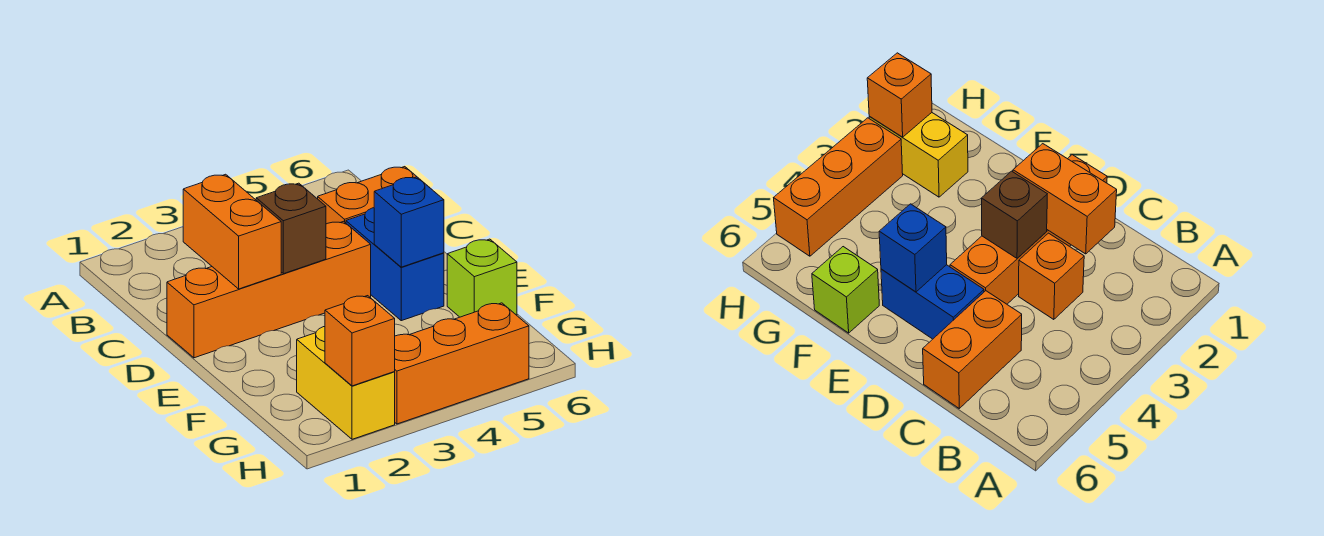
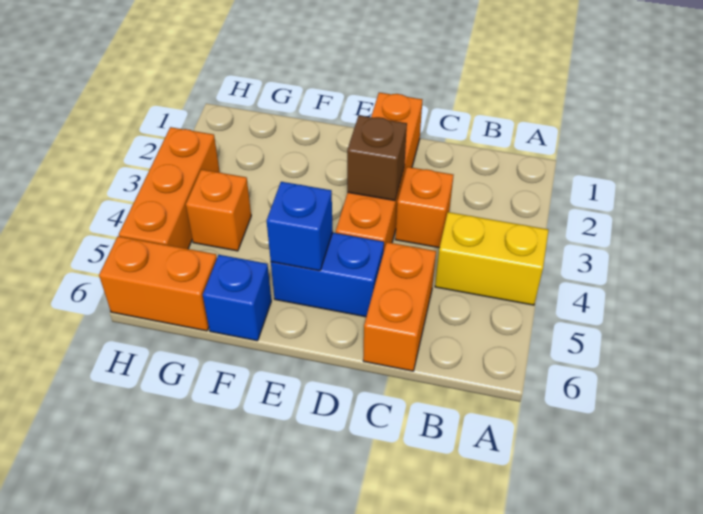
orange brick C2:D2 level 2 -> orange brick G6:H6 level 1
lime brick F6 level 1 -> blue brick F6 level 1
yellow brick G2:H2 level 1 -> yellow brick A4:B4 level 1
orange brick H2 level 2 -> orange brick G4 level 1

